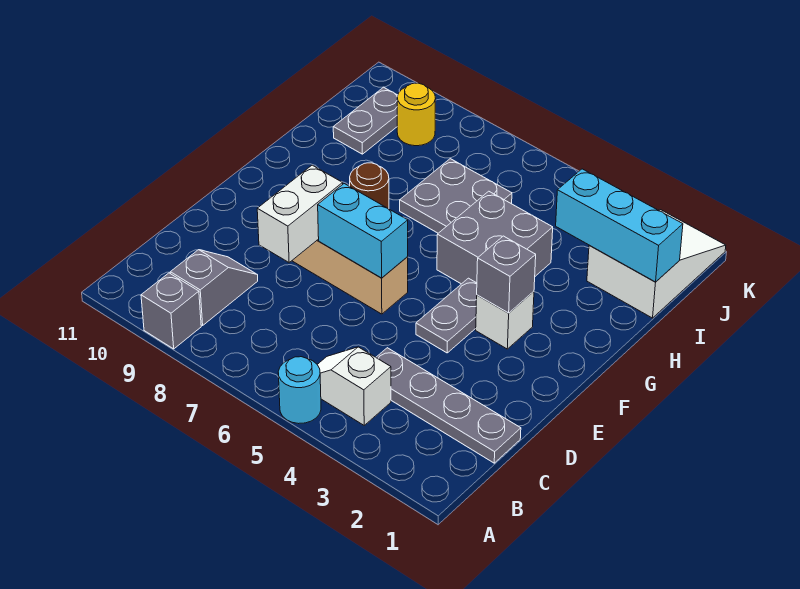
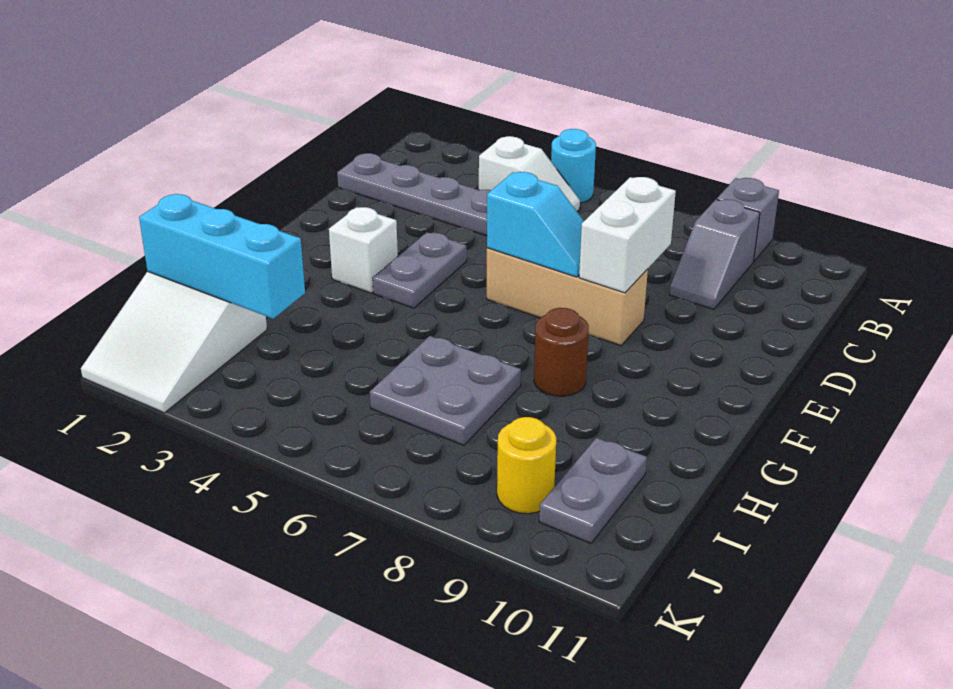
cyan brick E6:E7 level 2 -> cyan slope E6:E7 level 2 top 6
grey brick F3 level 2 -> none
grey brick G4:H5 level 1 -> none

